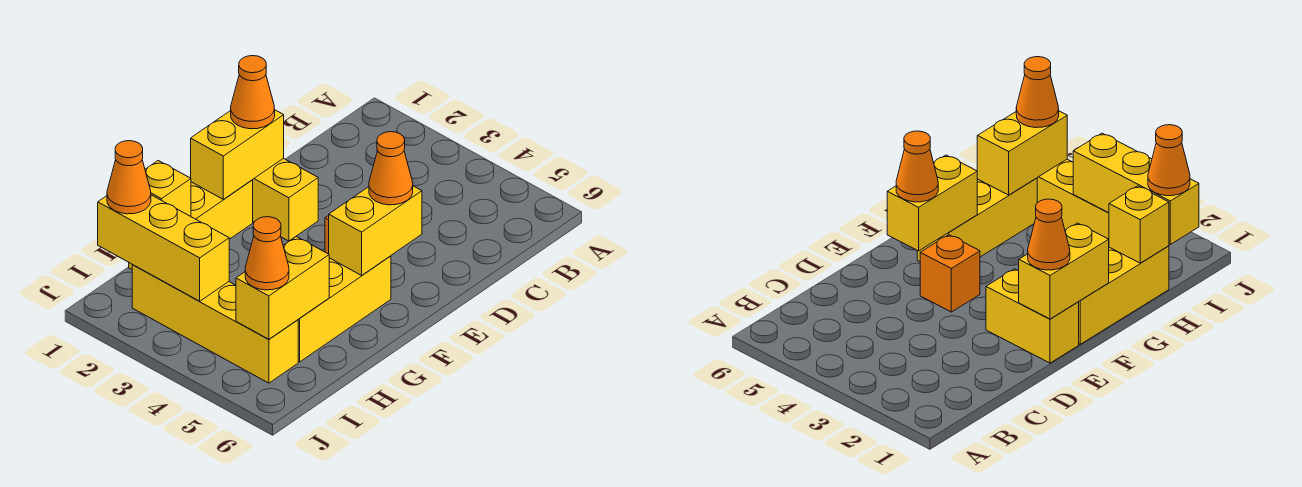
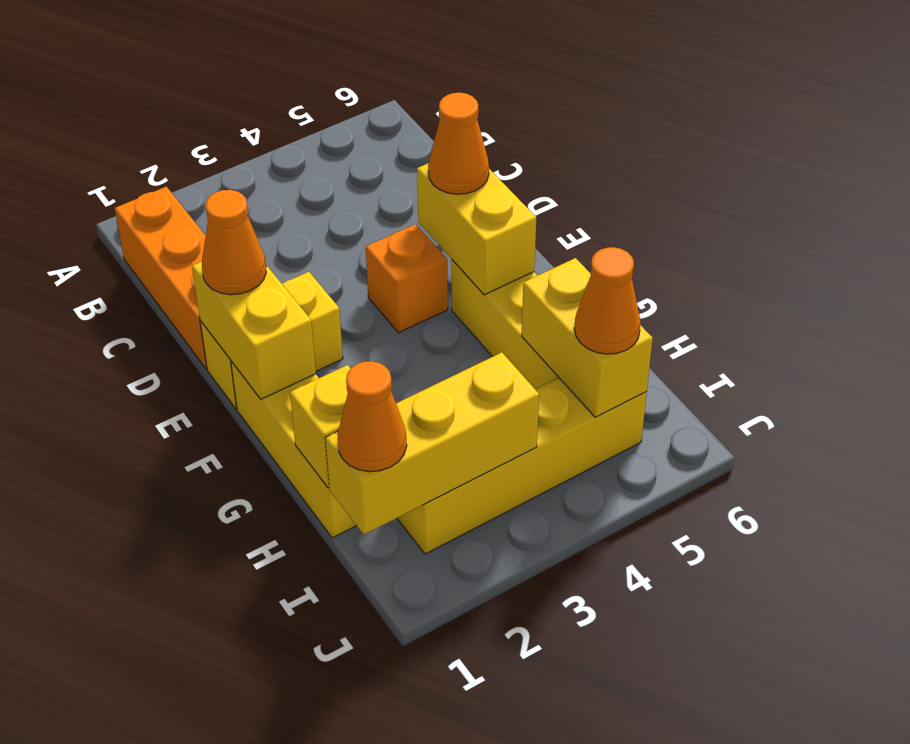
none -> orange brick B1:D1 level 1

